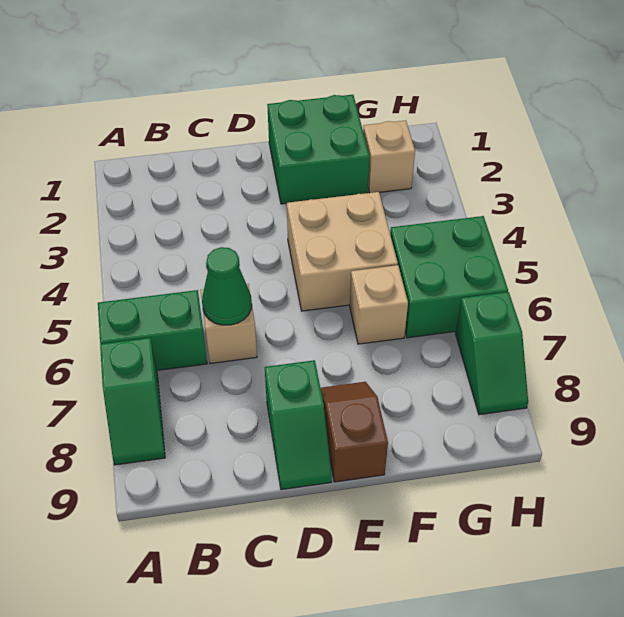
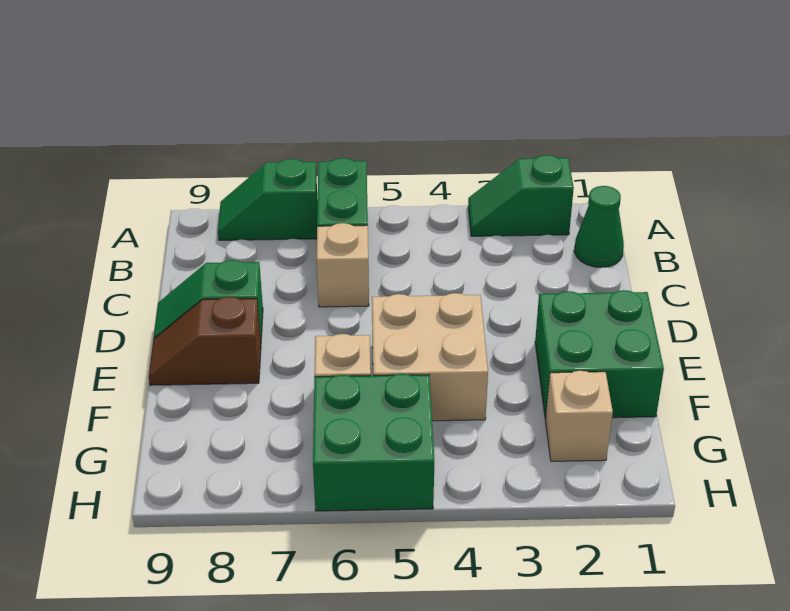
green cone C6 level 2 -> green cone B1 level 1
brown slope E8:E9 level 1 top 9 -> brown slope E8:E9 level 1 top 8
green slope H7:H8 level 1 top 7 -> green slope A2:A3 level 1 top 2

